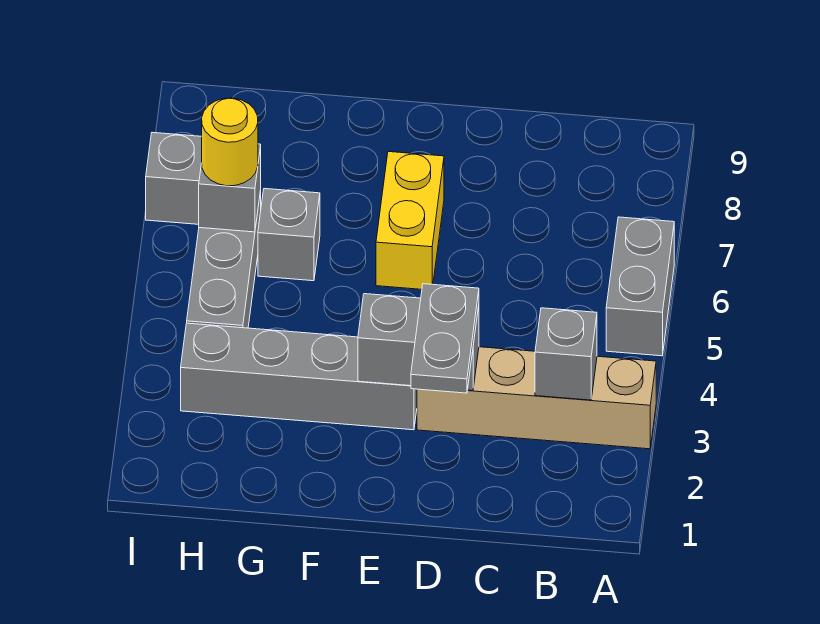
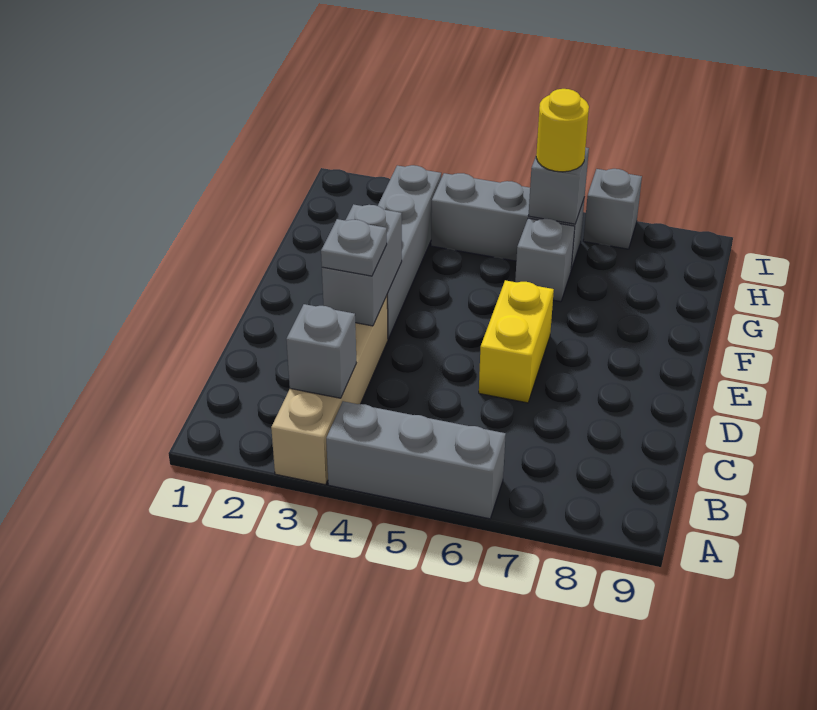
grey brick A5:A6 level 1 -> grey brick A4:A6 level 1
grey plate D2:D3 level 3 -> grey plate D3 level 3
yellow brick E6:E7 level 1 -> yellow brick D6:E6 level 1

